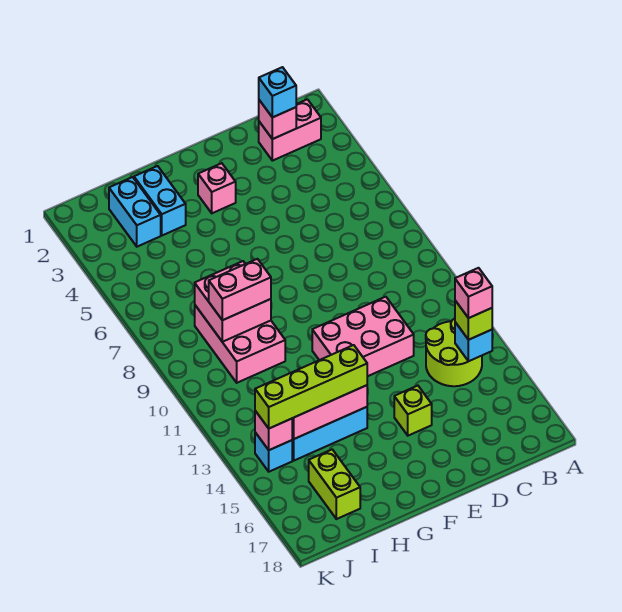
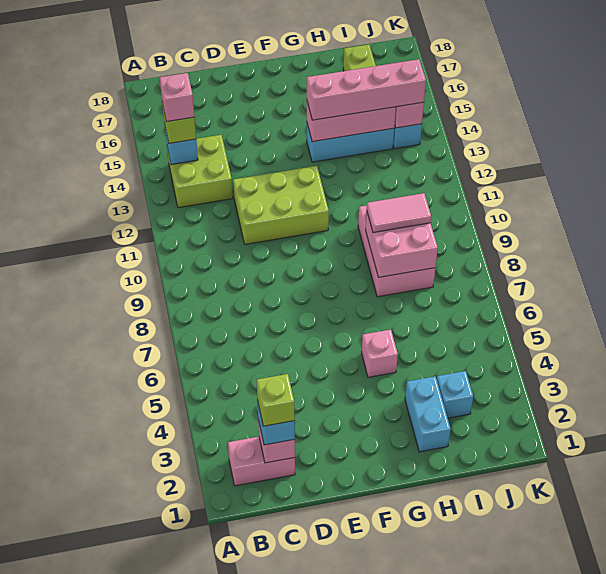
lime round brick B13:C14 level 1 -> lime brick B13:C14 level 1
pink brick D11:F12 level 1 -> lime brick D11:F12 level 1
lime brick E15 level 1 -> lime brick C2 level 4
pink brick F3 level 1 -> pink brick G5 level 1
lime brick G14:J14 level 3 -> pink brick G14:J14 level 3
pink brick H9:I9 level 3 -> pink tile H9:I9 level 3
cyan brick I2:I3 level 1 -> cyan brick I3 level 1

